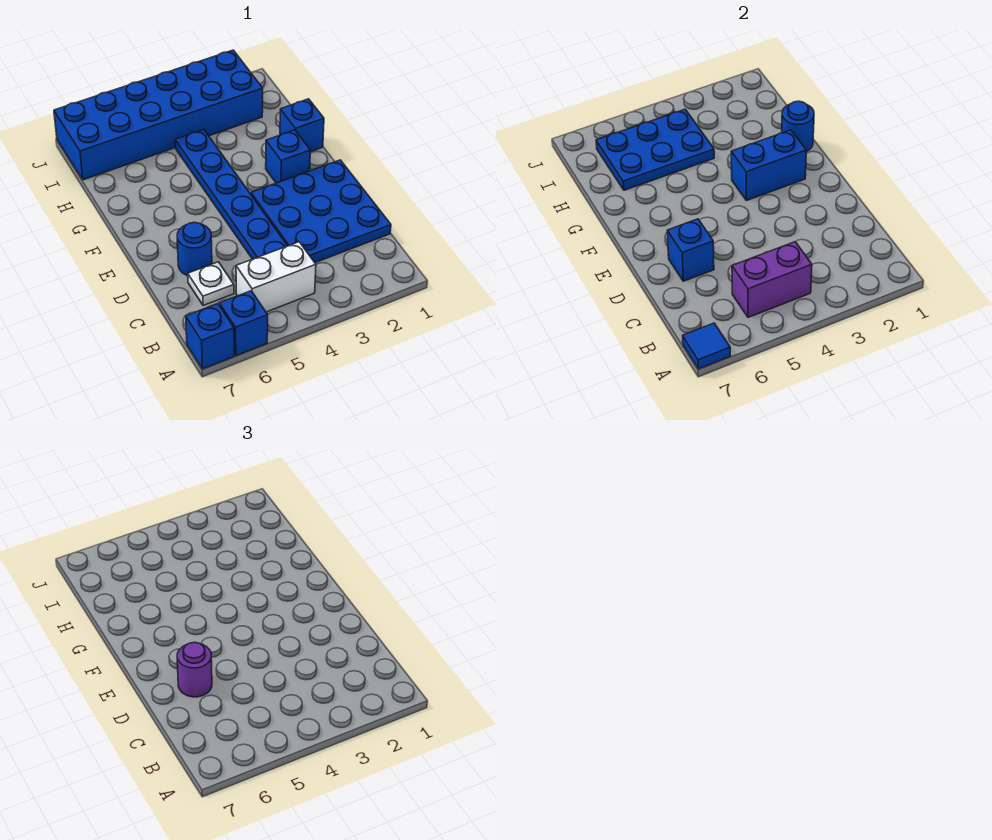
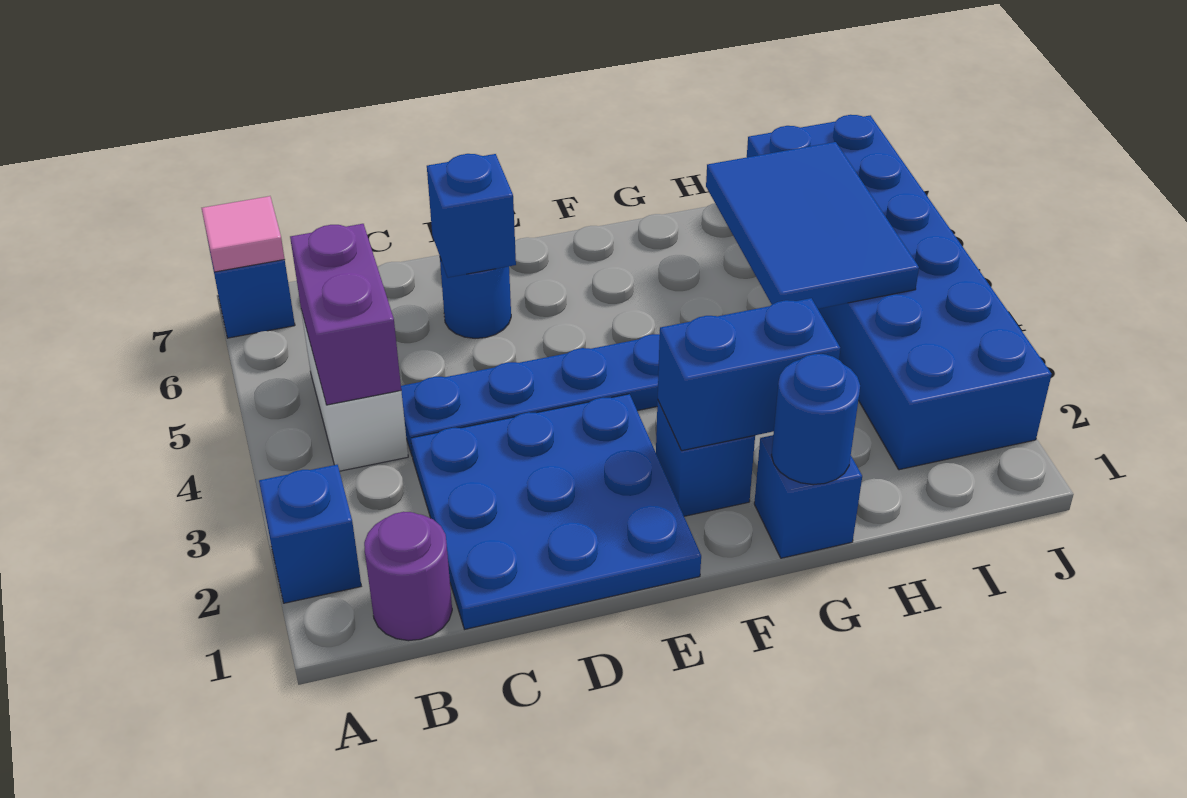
blue brick A6 level 1 -> blue brick A2 level 1
blue tile A7 level 2 -> pink tile A7 level 2
white plate C6 level 1 -> none
purple round brick D6 level 3 -> purple round brick B1 level 1
blue brick F2:F3 level 2 -> blue brick F2:G2 level 2
blue plate H4:I6 level 2 -> blue tile H4:I6 level 2

